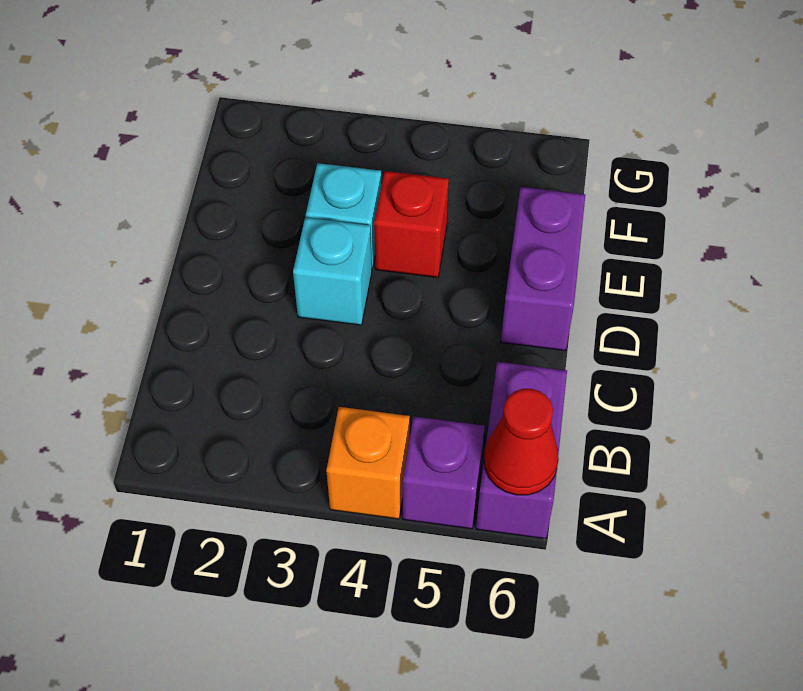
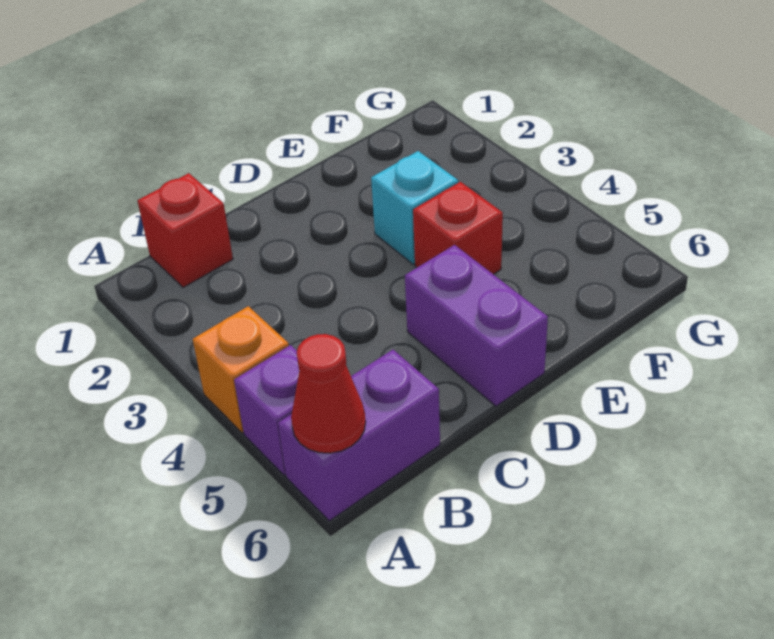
none -> red brick B1 level 1
cyan brick D3 level 1 -> none
purple brick D6:E6 level 1 -> purple brick D5:D6 level 1

